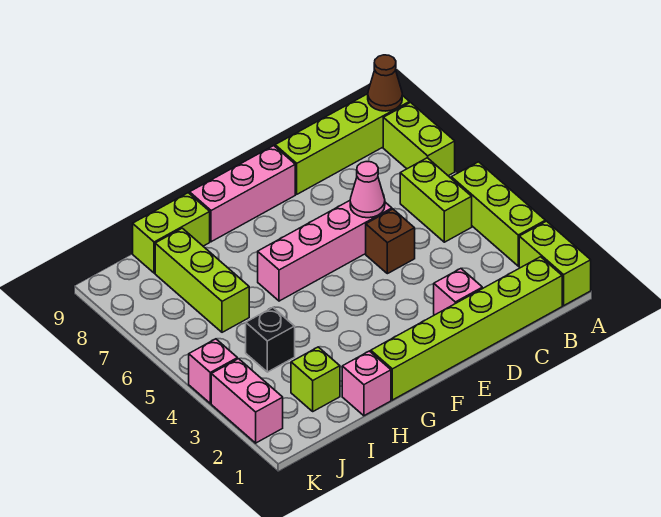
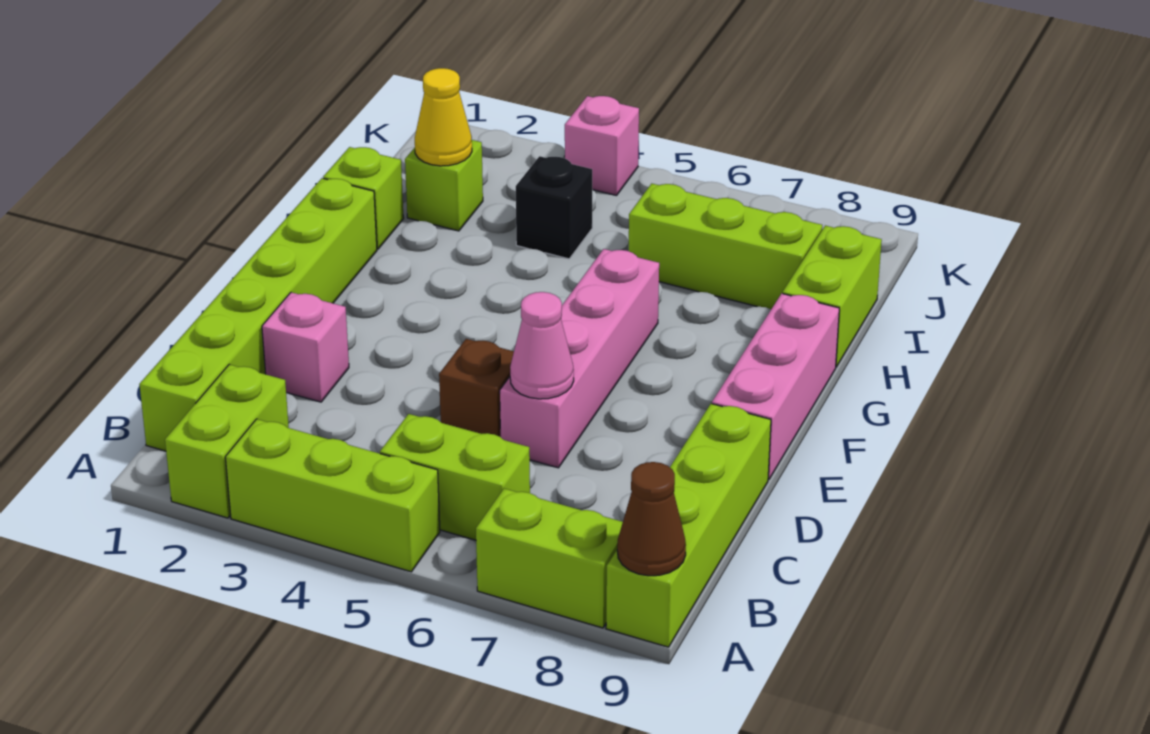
lime brick A1:A2 level 1 -> lime brick A2:B2 level 1
pink brick H1 level 1 -> lime brick H1 level 1
none -> yellow cone I2 level 2
pink brick K2:K3 level 1 -> none

